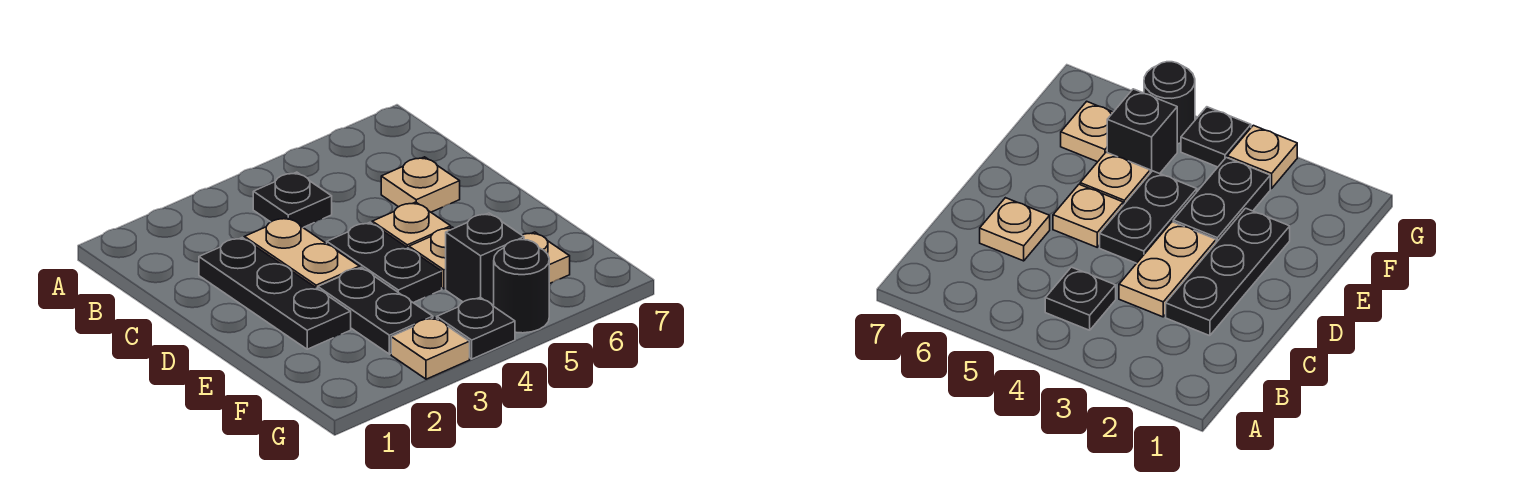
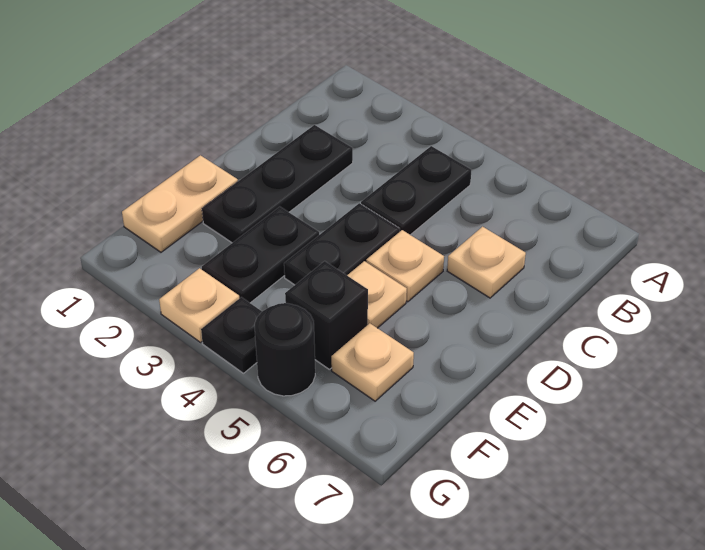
black plate B4 level 1 -> black plate B4:C4 level 1
tan plate C3:D3 level 1 -> tan plate E1:F1 level 1

